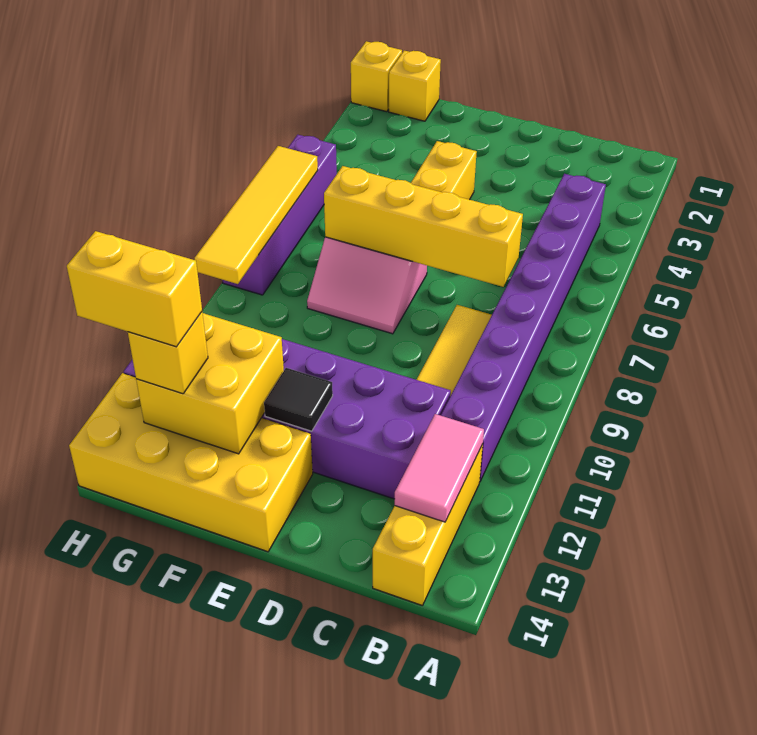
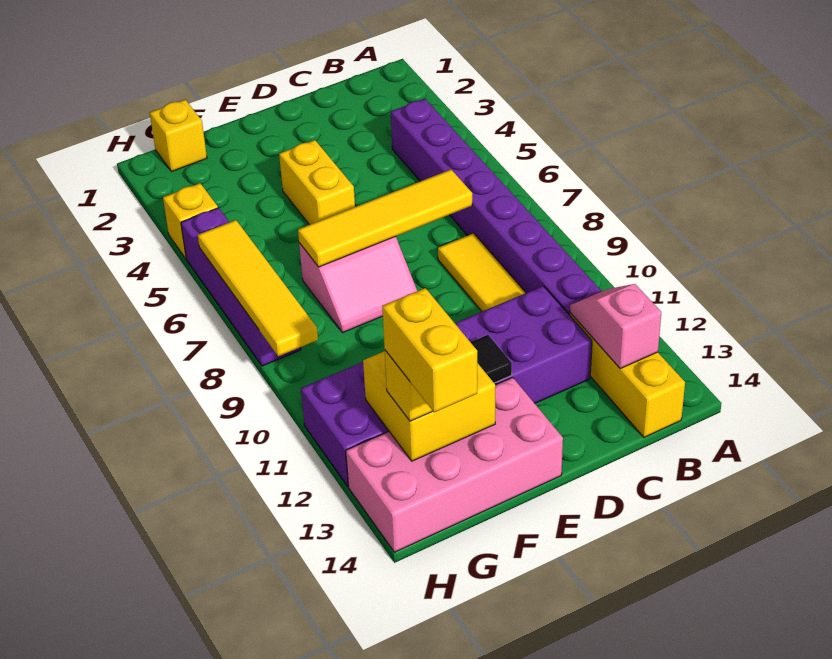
pink tile B12:B13 level 2 -> pink slope B12:B13 level 2 top 13
yellow brick C7:F7 level 2 -> yellow tile C7:F7 level 2
yellow brick E13:H14 level 1 -> pink brick E13:H14 level 1
yellow brick G13:H13 level 4 -> yellow brick G13:G14 level 4
yellow brick H1 level 1 -> yellow brick H4 level 1

